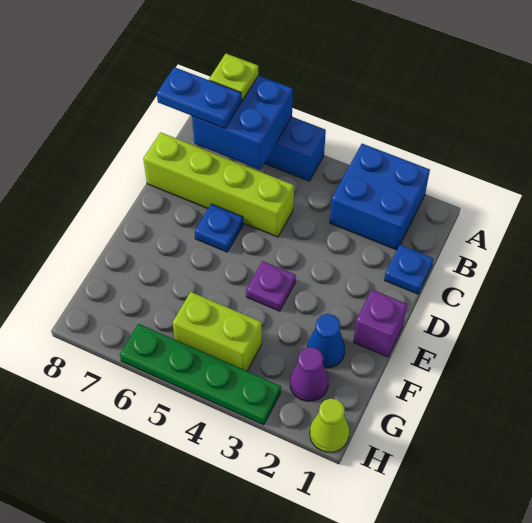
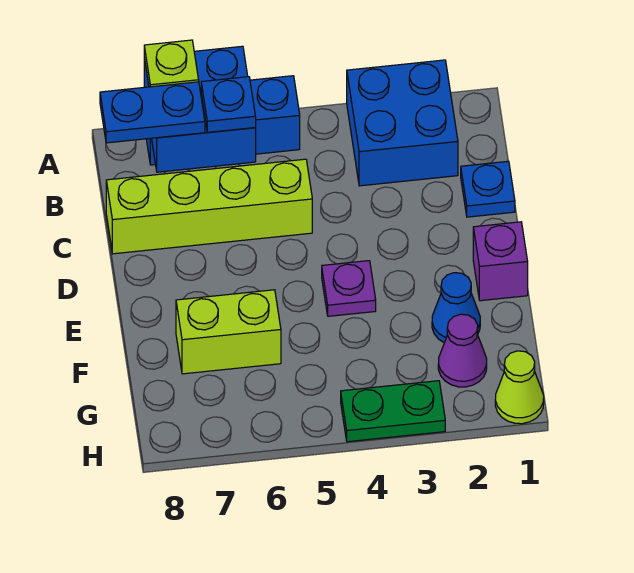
blue plate D6 level 1 -> blue plate B6 level 3
lime brick G4:G5 level 1 -> lime brick F6:F7 level 1
green plate H3:H6 level 1 -> green plate H3:H4 level 1

